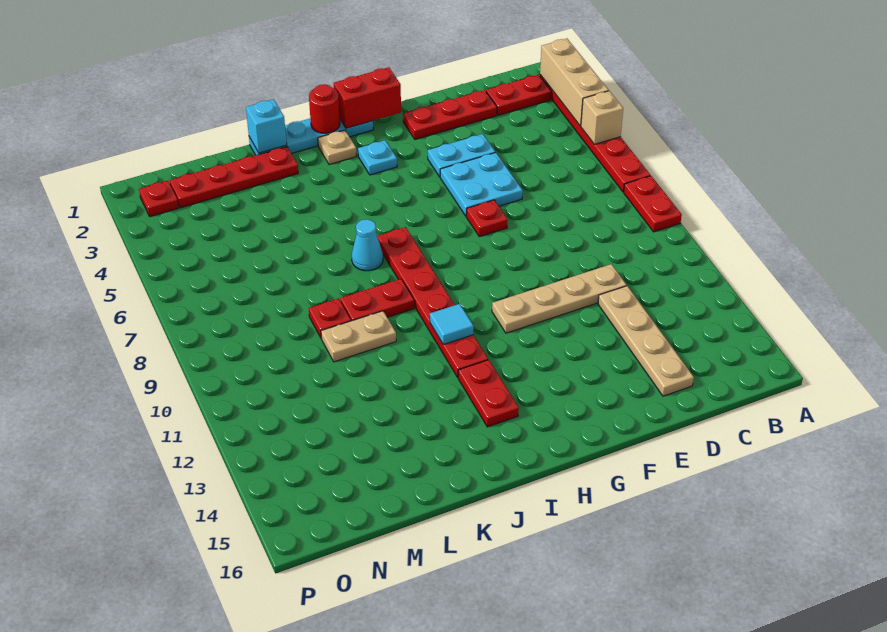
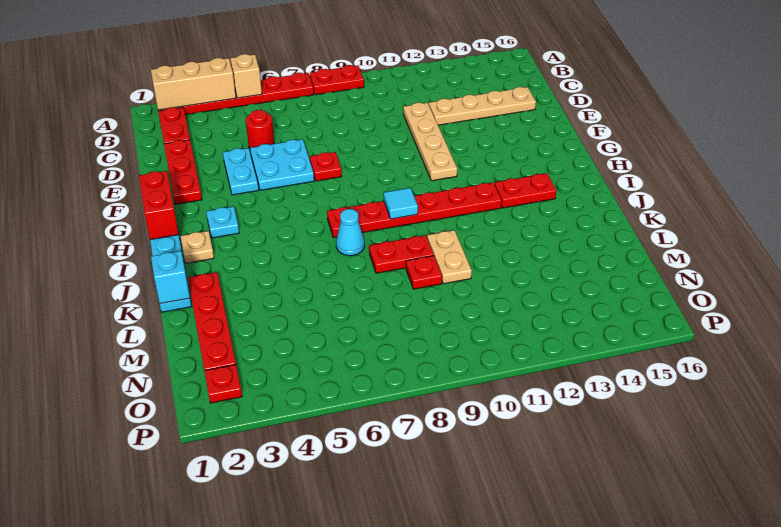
red round brick I1 level 2 -> red round brick D5 level 1
cyan tile I11 level 2 -> cyan tile I9 level 2
red plate J9:K9 level 1 -> red plate K8:K9 level 1

